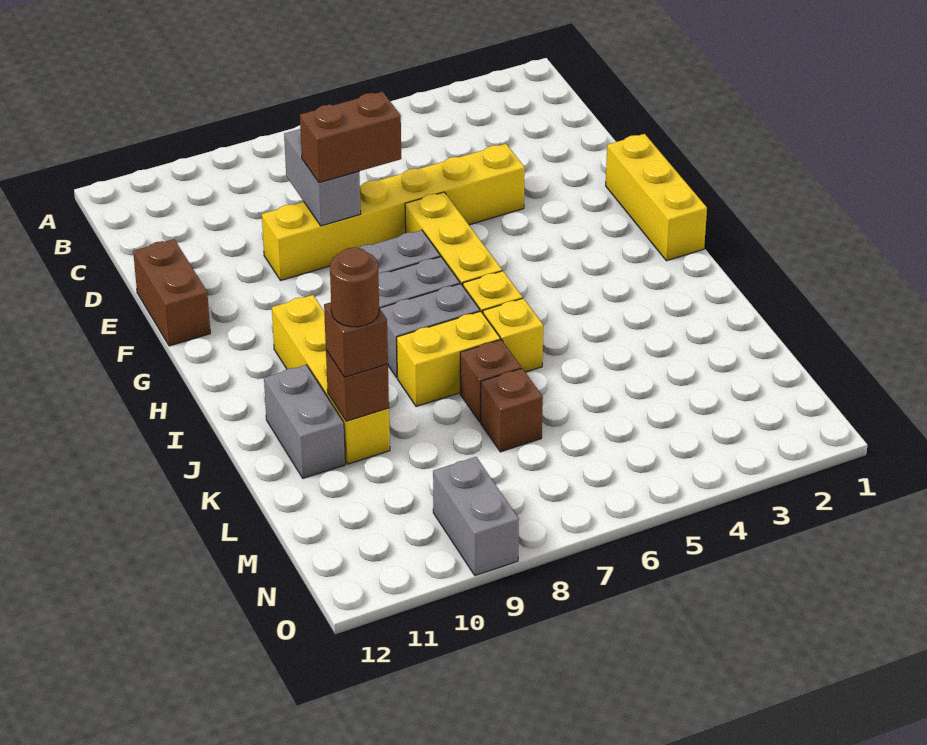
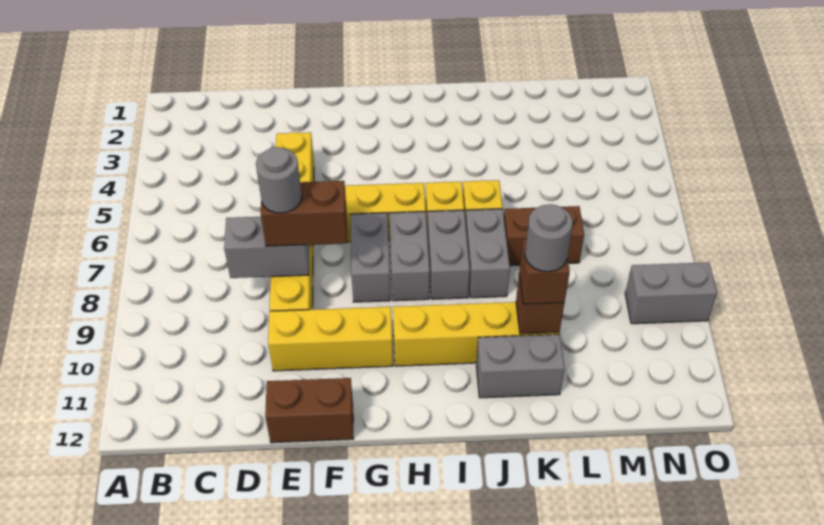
brown brick E7:E8 level 3 -> brown brick E8:F8 level 3
none -> grey round brick E8 level 4
yellow brick F1:H1 level 1 -> yellow brick E10:G10 level 1
yellow brick J7:J8 level 1 -> grey brick J7:J8 level 1
brown round brick K10 level 4 -> grey round brick K10 level 4

